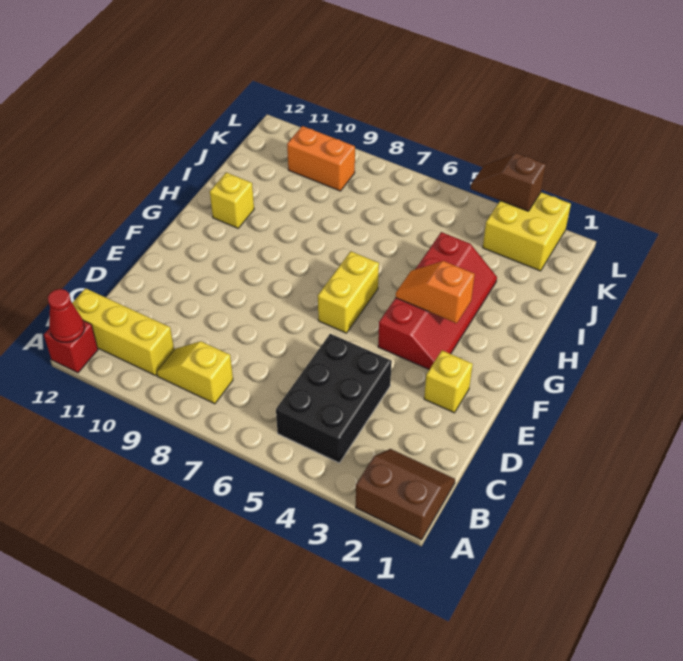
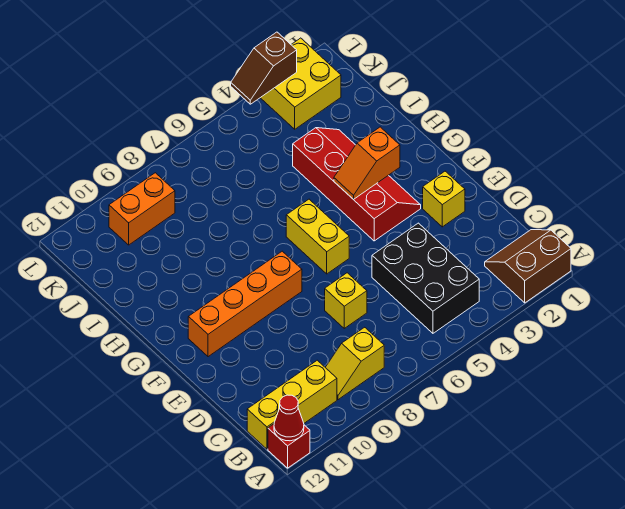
none -> orange brick F8:F11 level 1
yellow brick H11 level 1 -> yellow brick D7 level 1

